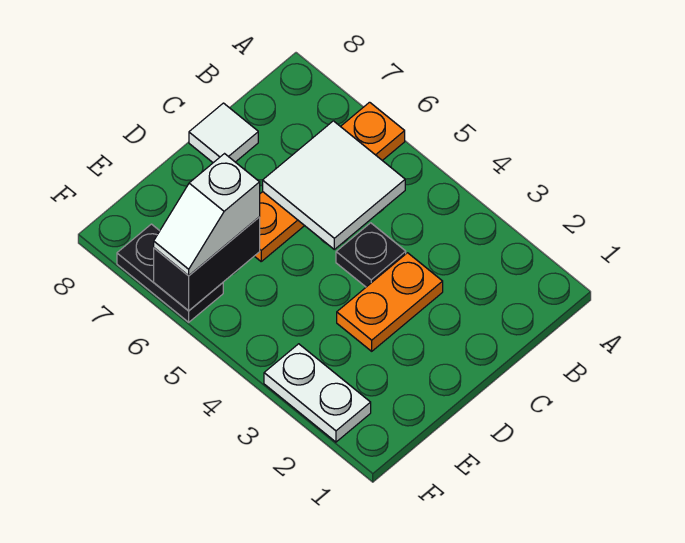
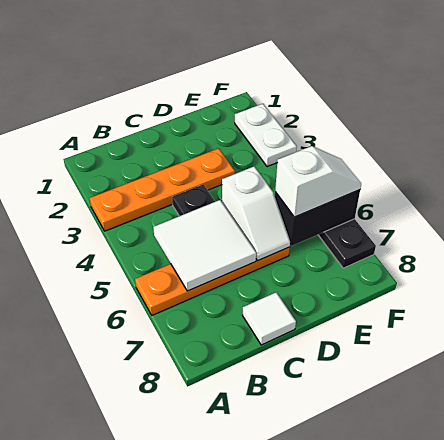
orange plate C3:D3 level 1 -> orange plate A3:D3 level 1
none -> white slope D5:D6 level 2 top 5

